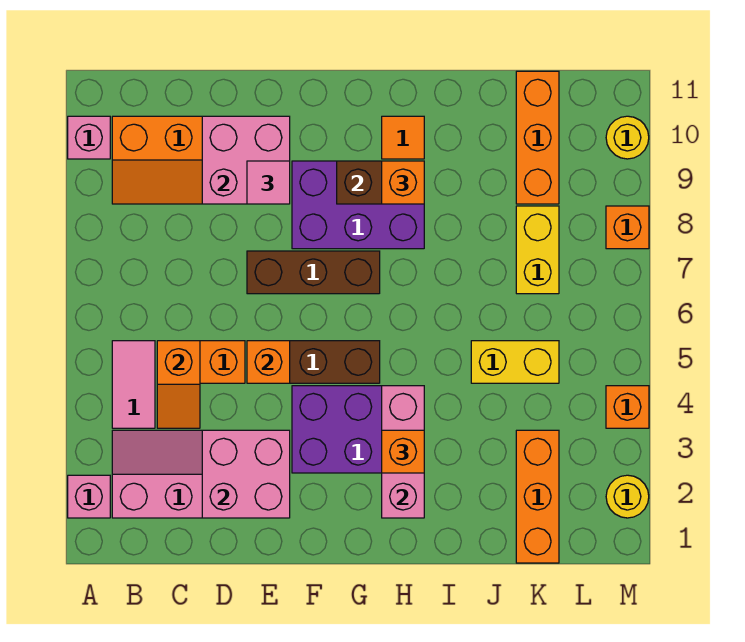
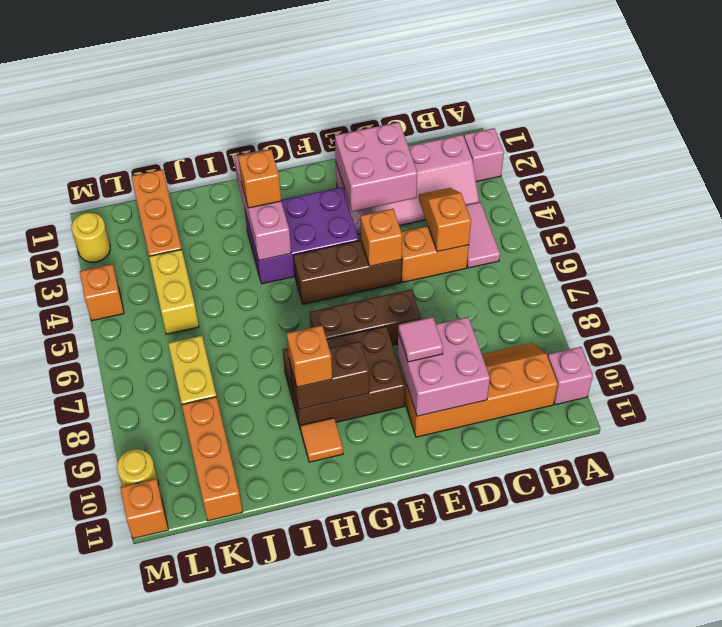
purple brick F8:H9 level 1 -> brown brick F8:H9 level 1
yellow brick J5:K5 level 1 -> yellow brick K4:K5 level 1
orange brick M8 level 1 -> orange brick M11 level 1

